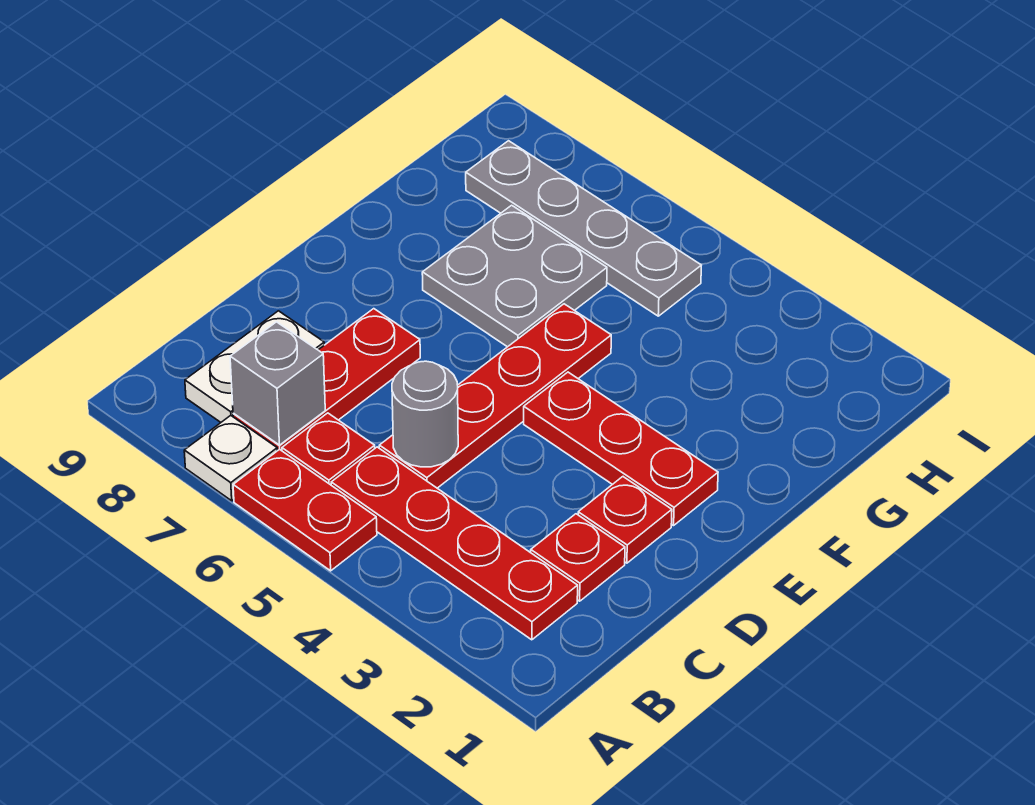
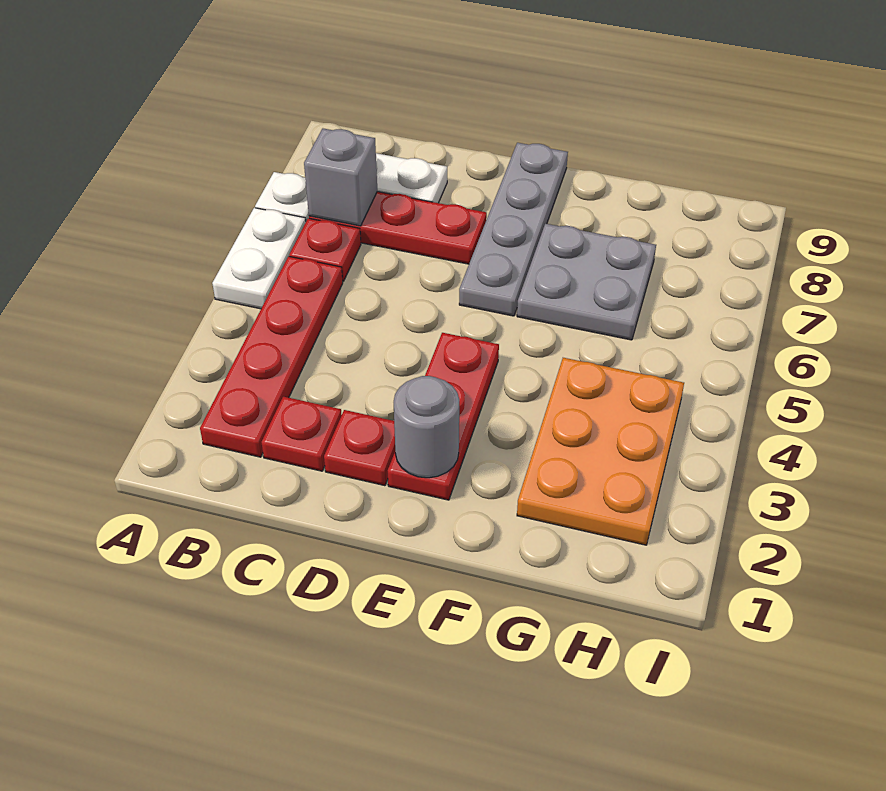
red plate A5:A6 level 1 -> white plate A5:A6 level 1
red plate C5:F5 level 1 -> none
grey round brick C5 level 2 -> grey round brick E2 level 2
none -> orange plate G2:H4 level 1
grey plate H5:H8 level 1 -> grey plate E6:E9 level 1

